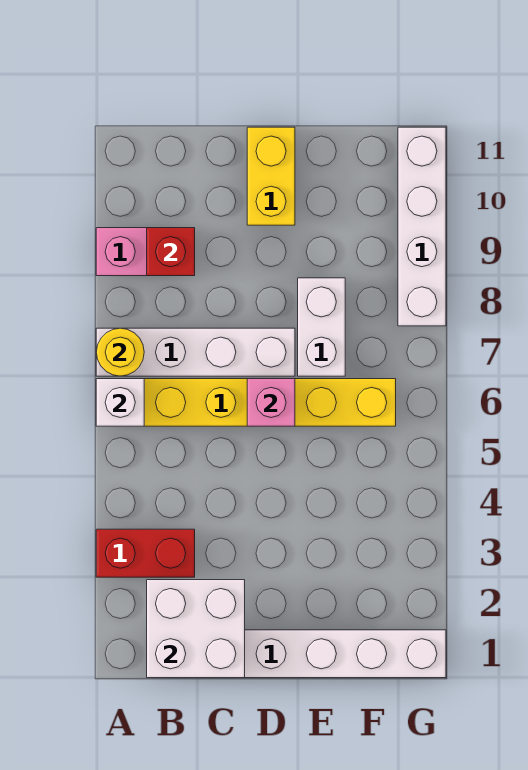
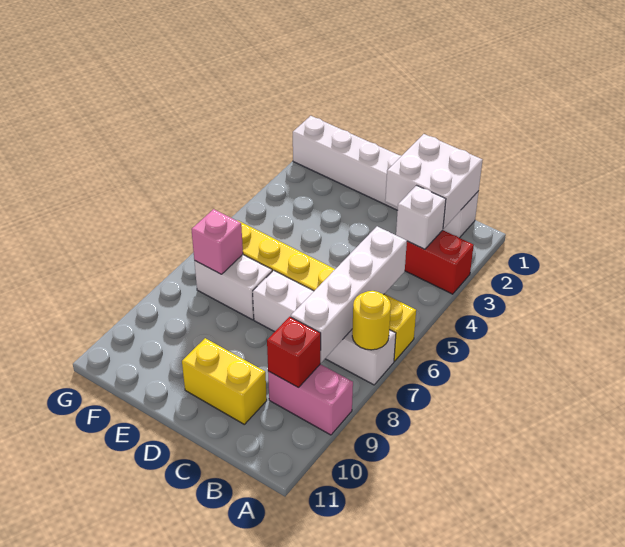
white brick A6 level 2 -> white brick B3 level 2
pink brick D6 level 2 -> pink brick F7 level 2
yellow brick D10:D11 level 1 -> yellow brick C10:D10 level 1
white brick E7:E8 level 1 -> white brick E7:F7 level 1
white brick G8:G11 level 1 -> white brick B5:B8 level 2

